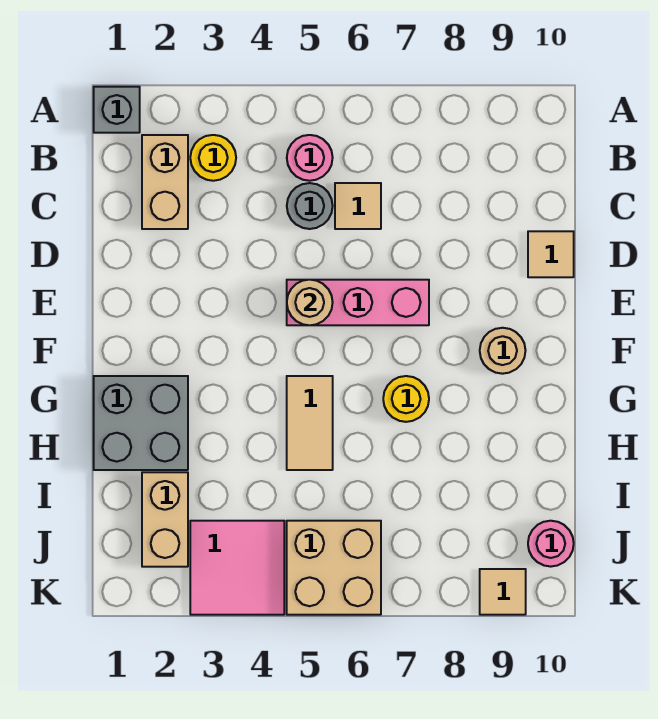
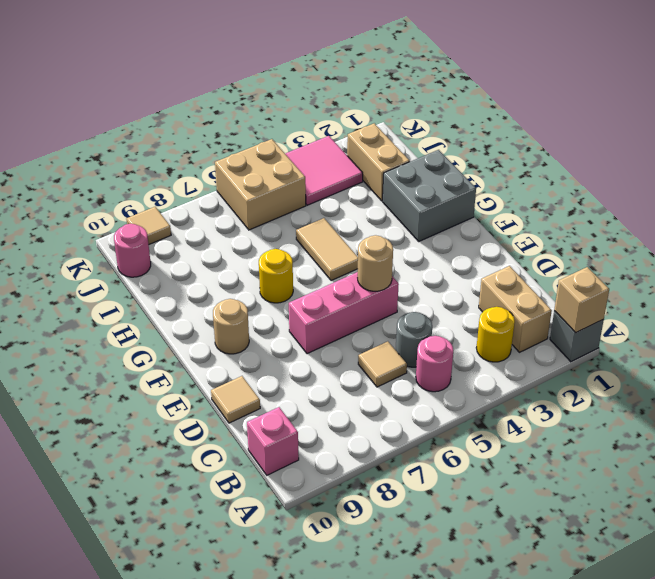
none -> tan brick A1 level 2
none -> pink brick B10 level 1

